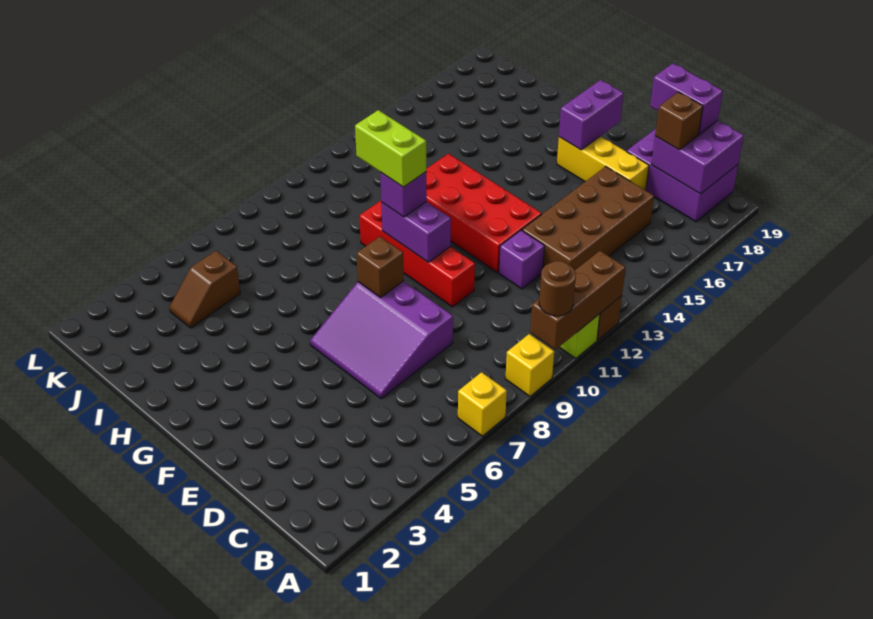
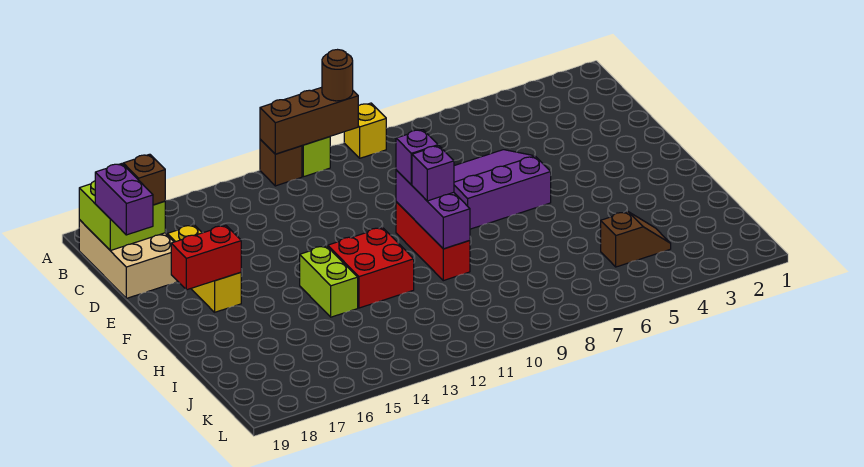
yellow brick A7 level 1 -> none
purple brick B18:D19 level 1 -> tan brick B18:D19 level 1
purple brick B18:C19 level 2 -> lime brick B18:C19 level 2
brown brick C13:D16 level 1 -> none
purple slope D6:F8 level 1 top 8 -> purple slope D6:F8 level 1 top F
purple brick D12 level 1 -> purple brick F10 level 3
red brick E10:H10 level 1 -> red brick F10:H10 level 1
red brick E12:H13 level 1 -> red brick G12:H13 level 1
brown brick F8 level 2 -> none
purple brick F10:G10 level 2 -> purple brick F10:H10 level 2
purple brick F17:F18 level 2 -> red brick F17:F18 level 2
lime brick G10:H10 level 4 -> lime brick G14:H14 level 1

